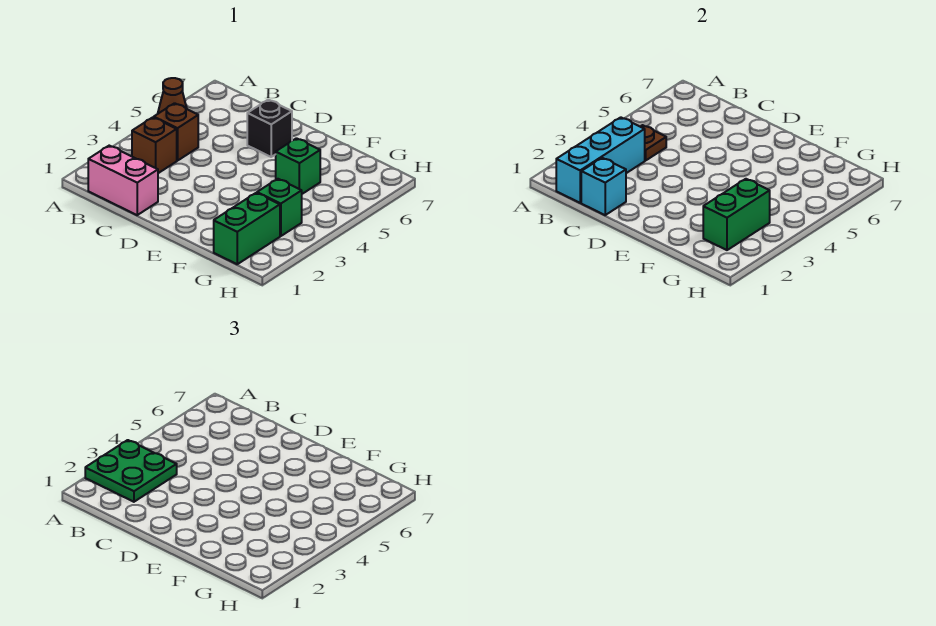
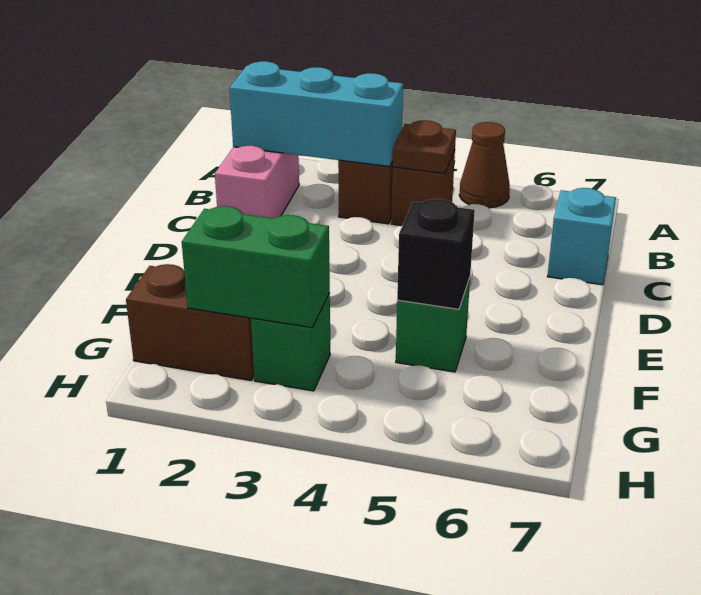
green plate A2:B3 level 3 -> none
cyan brick C1 level 2 -> cyan brick C7 level 1
black brick D6 level 1 -> black brick F5 level 2
green brick G1:G2 level 1 -> brown brick G1:G2 level 1

